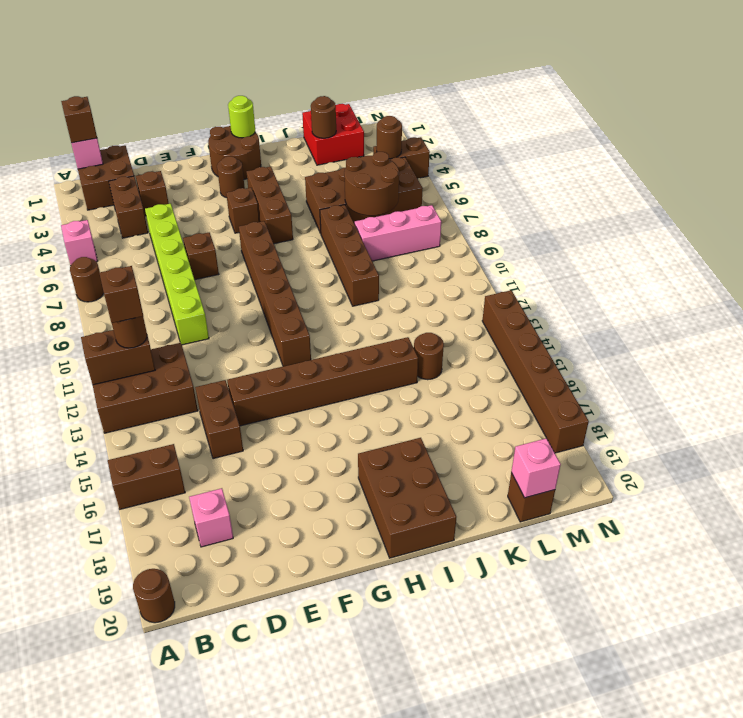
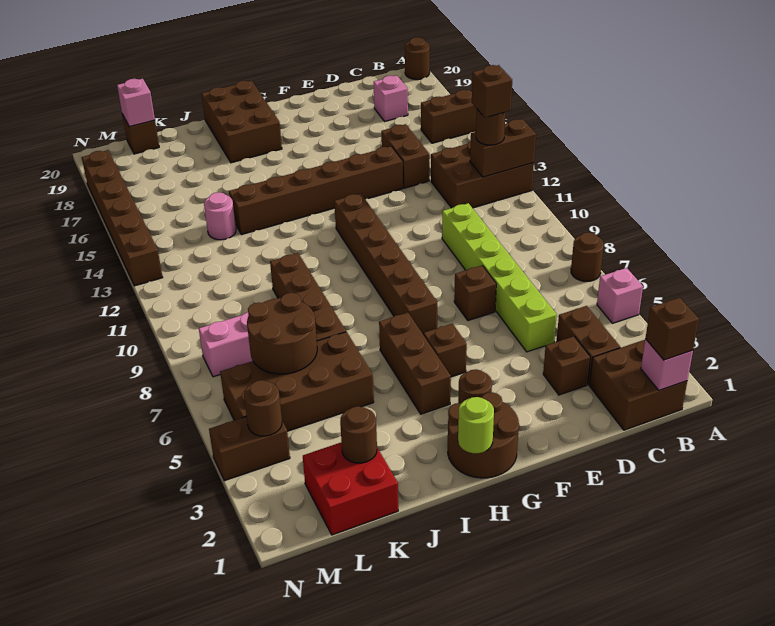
brown round brick K14 level 1 -> pink round brick K14 level 1

